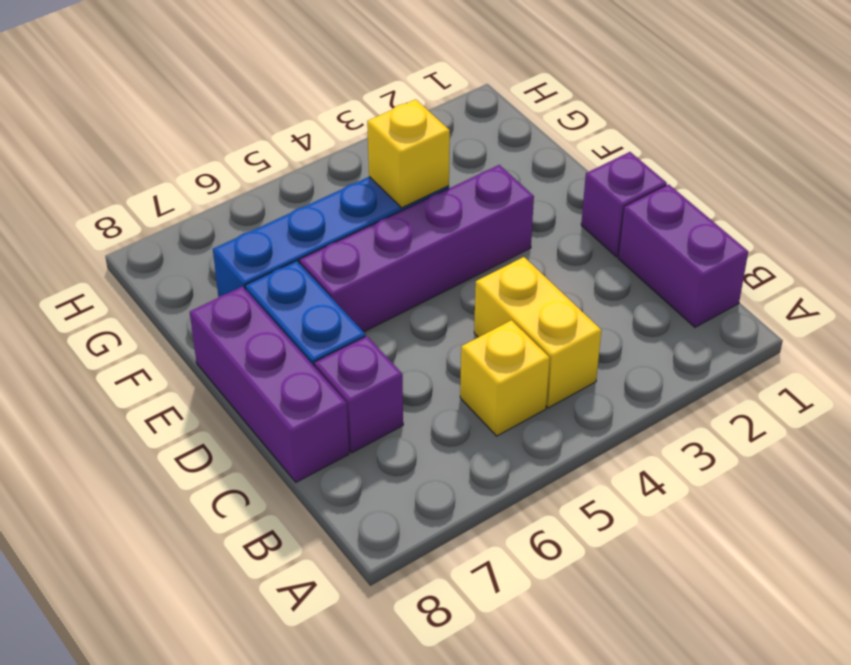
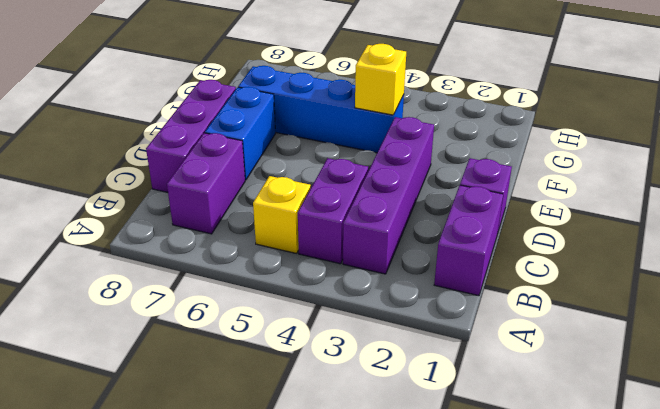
yellow brick B4:C4 level 1 -> purple brick B4:C4 level 1
purple brick C7 level 1 -> purple brick B7:C7 level 1
purple brick E3:E6 level 1 -> purple brick B3:E3 level 1

